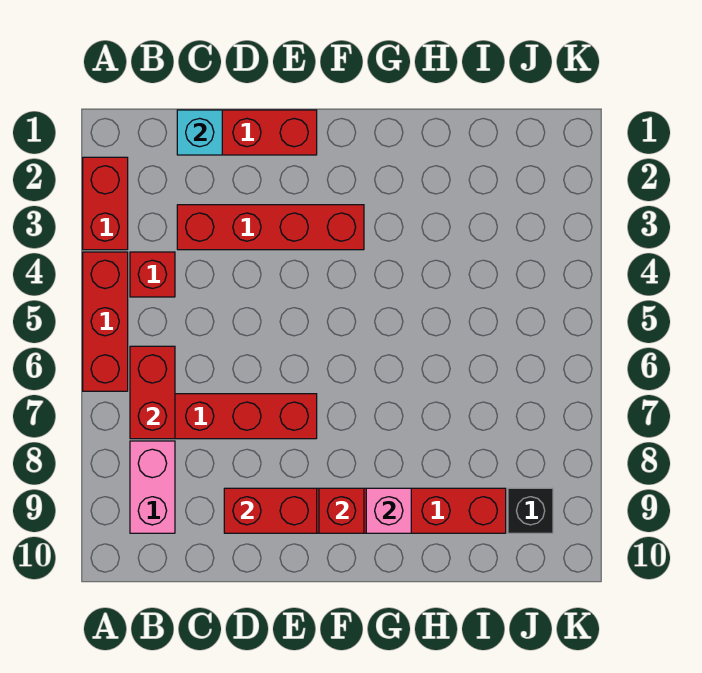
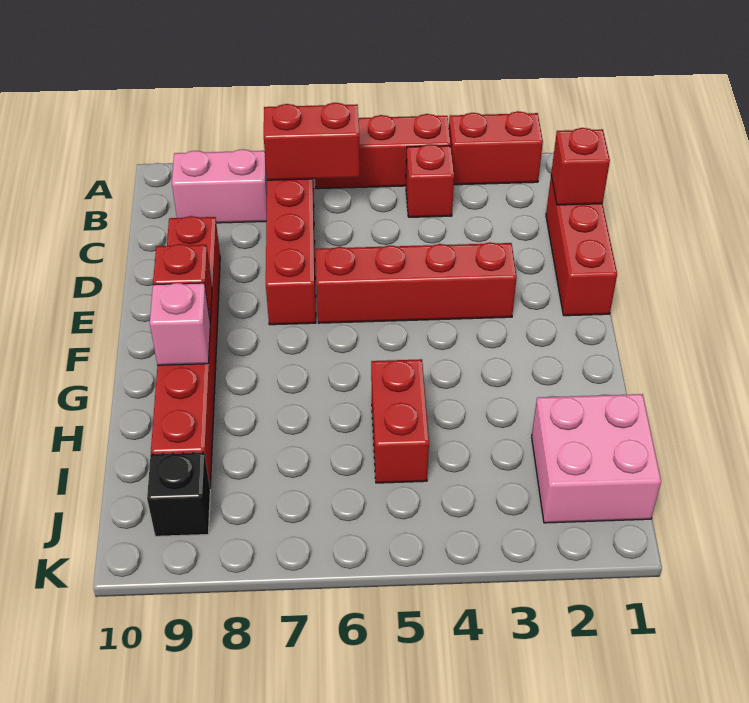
cyan brick C1 level 2 -> red brick C1 level 2
red brick C3:F3 level 1 -> red brick E3:E6 level 1
red brick D9:E9 level 2 -> red brick H5:I5 level 1
none -> pink brick I1:J2 level 1

